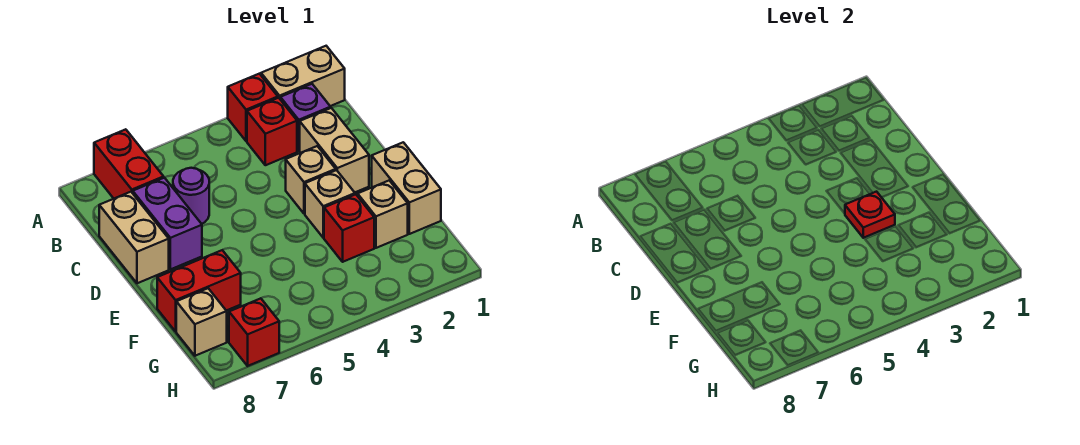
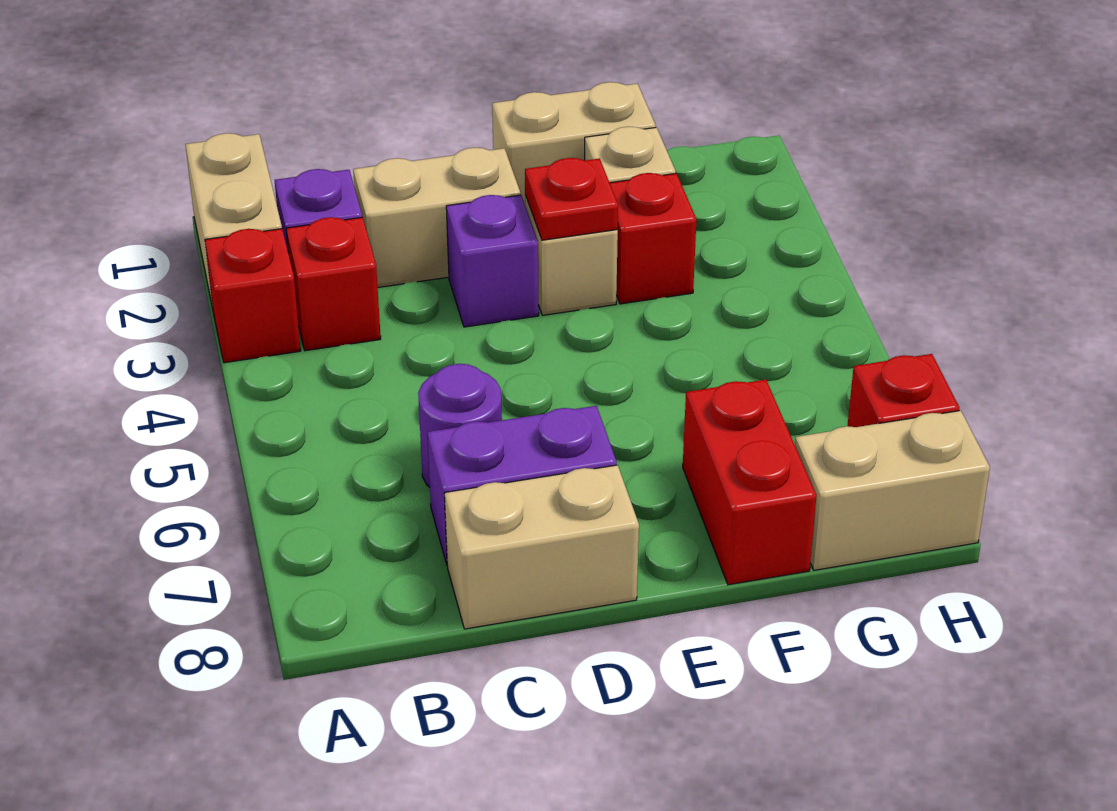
red brick A7:B7 level 1 -> none
tan brick D3 level 1 -> purple brick D3 level 1
tan brick G8 level 1 -> tan brick G8:H8 level 1

